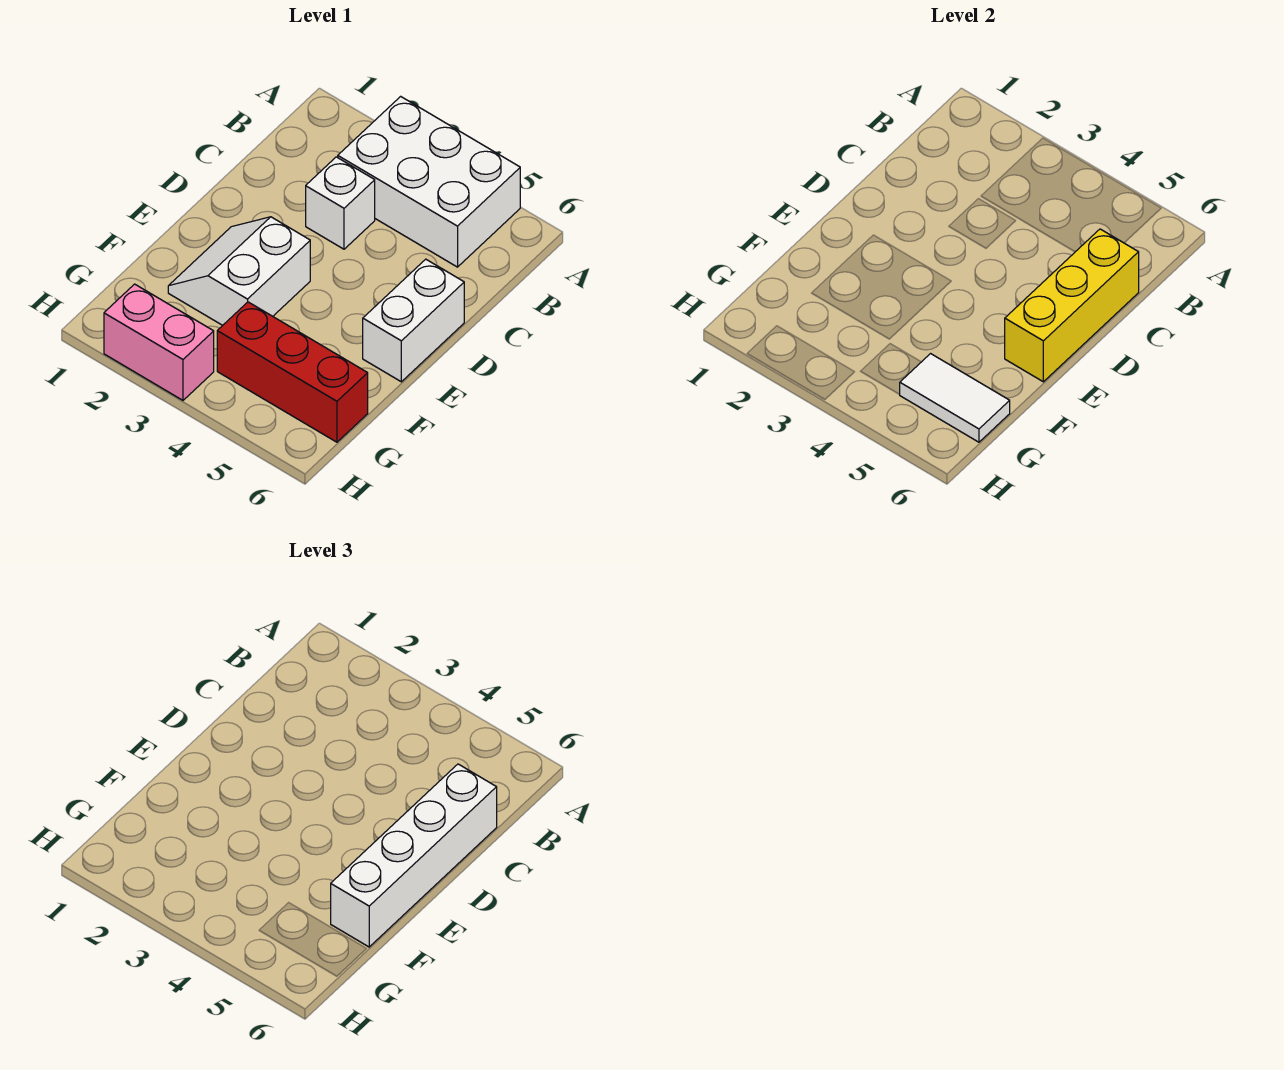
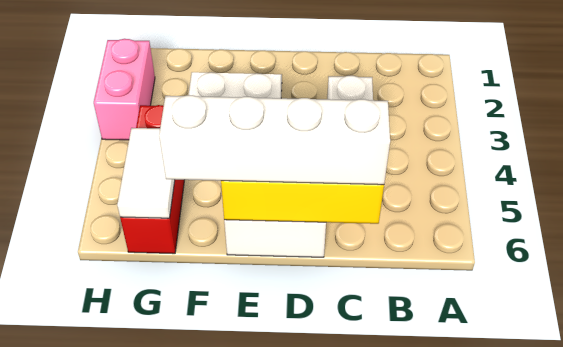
white brick A3:B5 level 1 -> none

